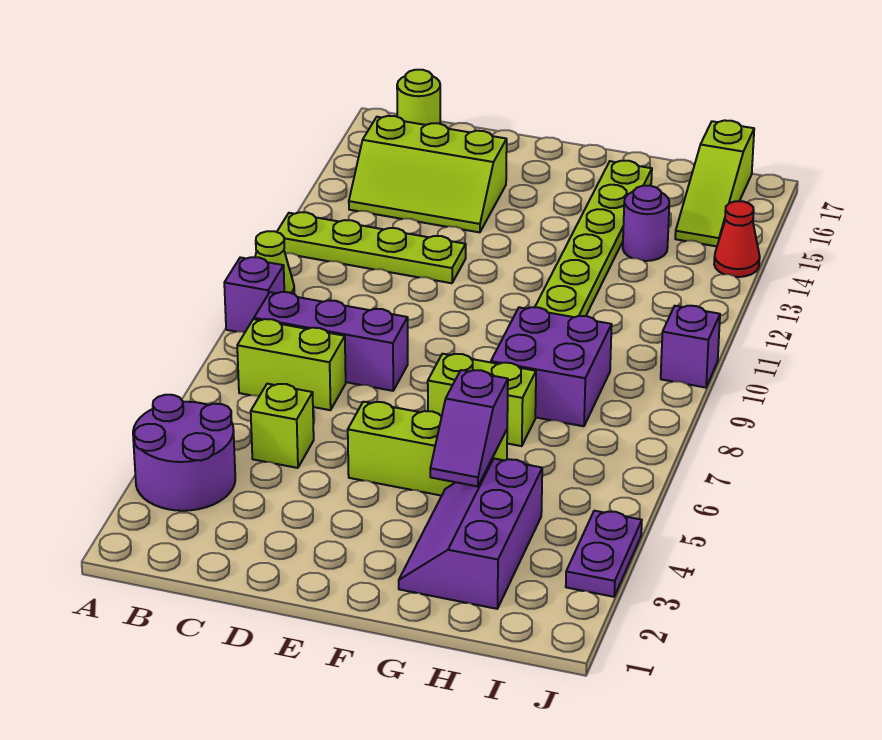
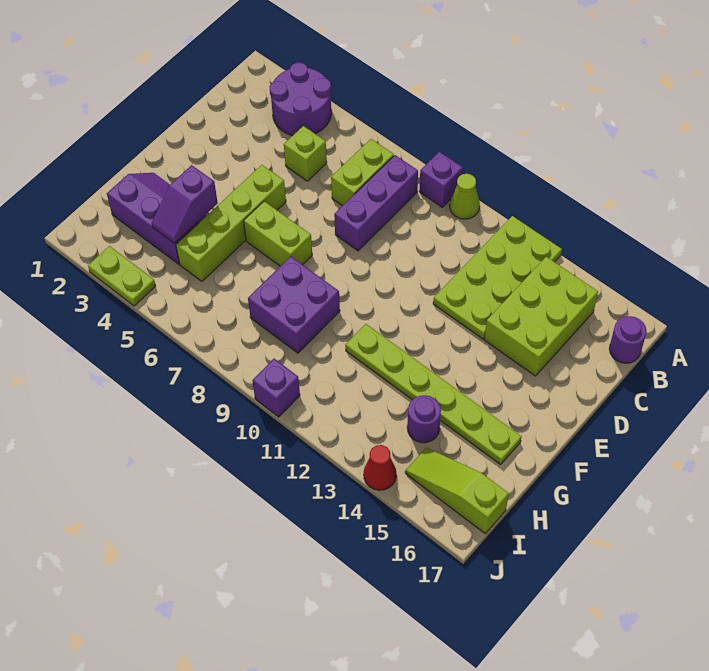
lime plate A12:D12 level 1 -> lime plate A12:D13 level 1
lime slope B14:D15 level 1 top 15 -> lime brick B14:D15 level 1
lime round brick B17 level 1 -> purple round brick B17 level 1
lime brick E5:G5 level 1 -> lime brick E5:H5 level 1
lime brick F7:G7 level 1 -> lime brick F6:F7 level 1
purple slope G4:G5 level 2 top 5 -> purple slope G4:H4 level 2 top G
purple plate J3:J4 level 1 -> lime plate J3:J4 level 1

